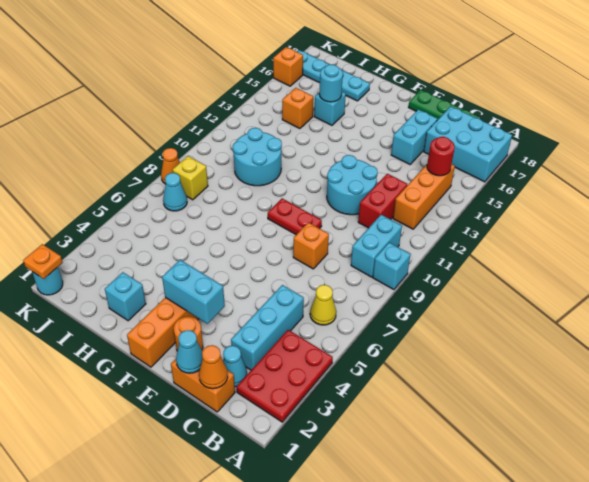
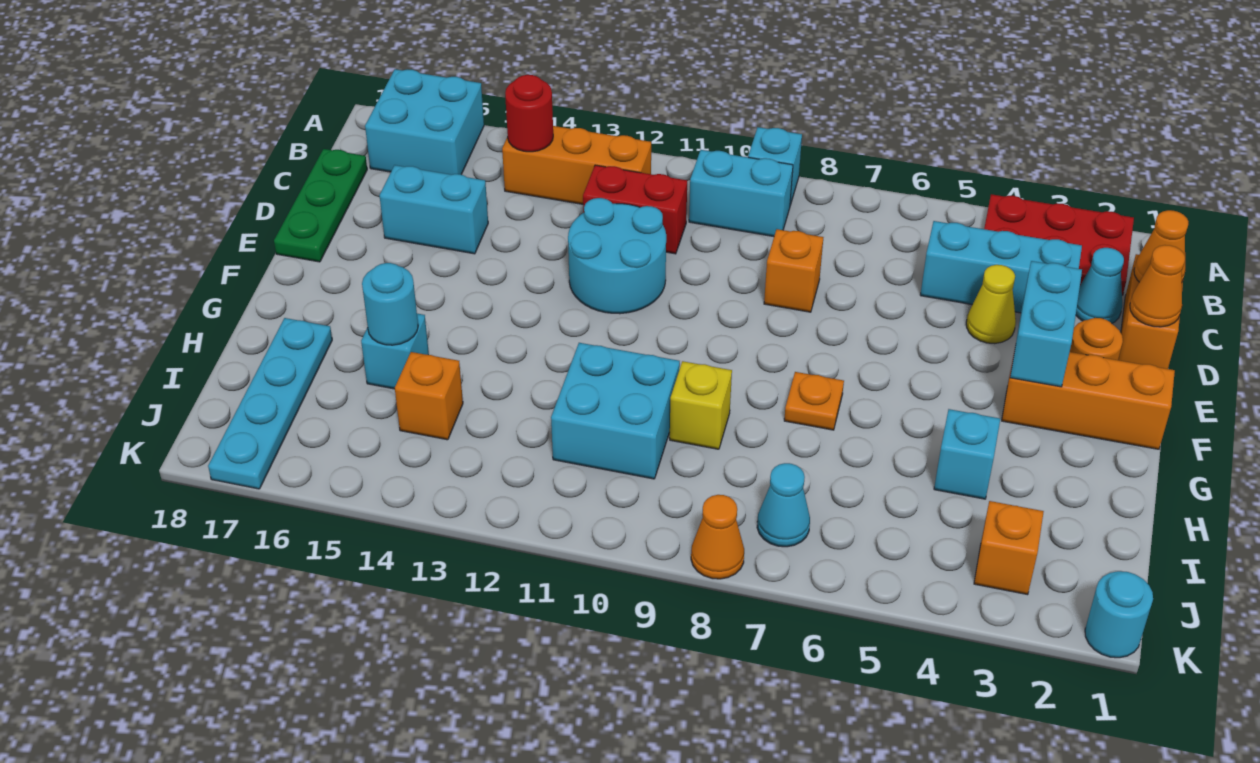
cyan brick A16:C17 level 1 -> cyan brick A16:B17 level 1
yellow cone B6 level 1 -> yellow cone D4 level 1
cyan cone D1 level 2 -> orange cone D1 level 2
red plate E9:F9 level 1 -> none
cyan brick H2 level 1 -> cyan brick H4 level 1
cyan round brick H10:I11 level 1 -> cyan brick H10:I11 level 1
yellow brick J8 level 1 -> yellow brick H9 level 1
orange plate K1 level 2 -> orange plate G7 level 1
orange brick K16 level 1 -> orange brick J3 level 1

